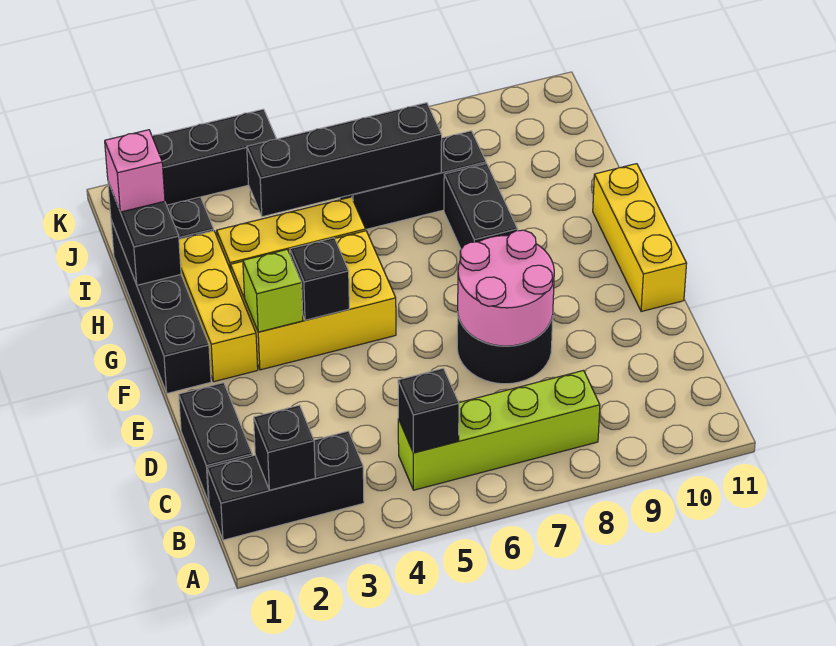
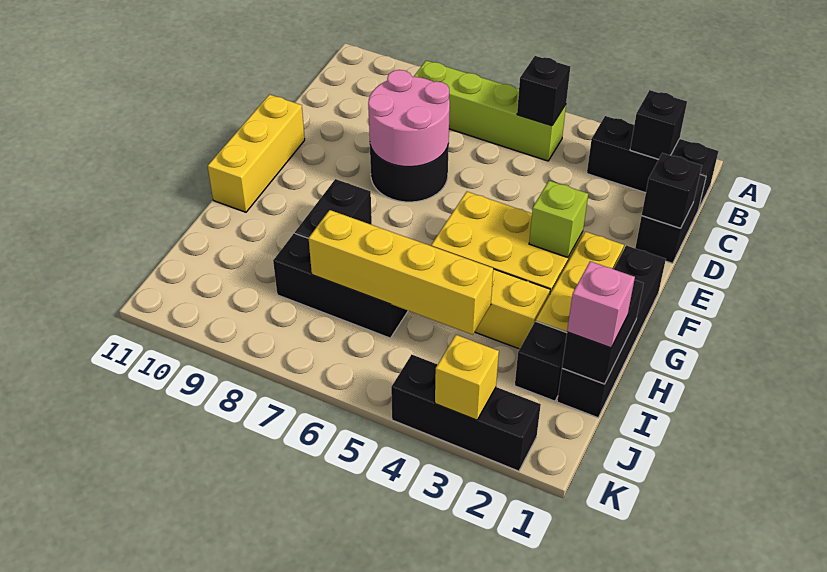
black brick F4 level 2 -> black brick D1 level 2
black brick I4:I7 level 2 -> yellow brick I4:I7 level 2
none -> yellow brick K3 level 2

